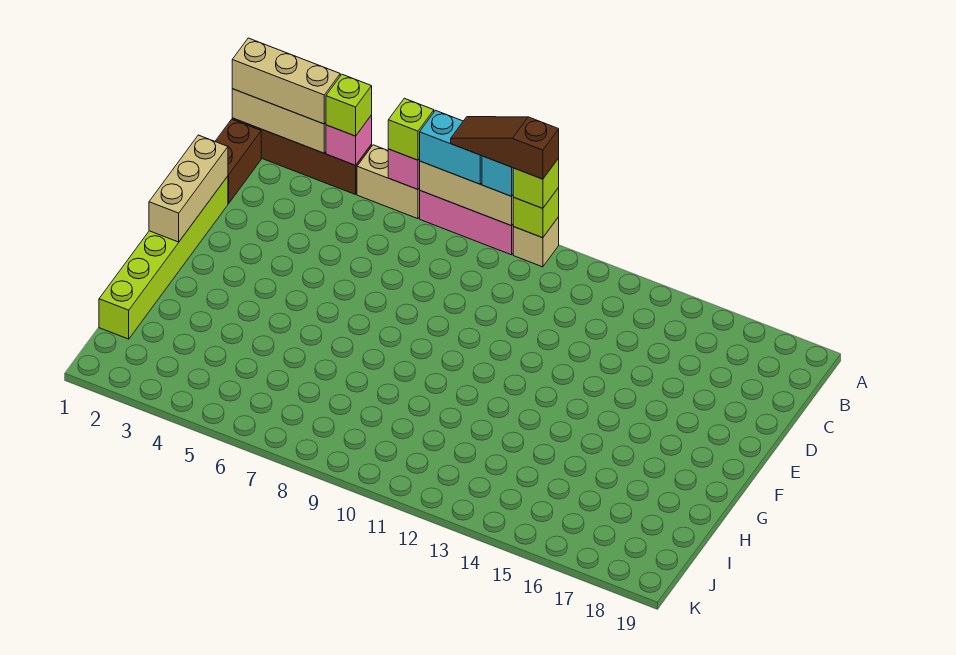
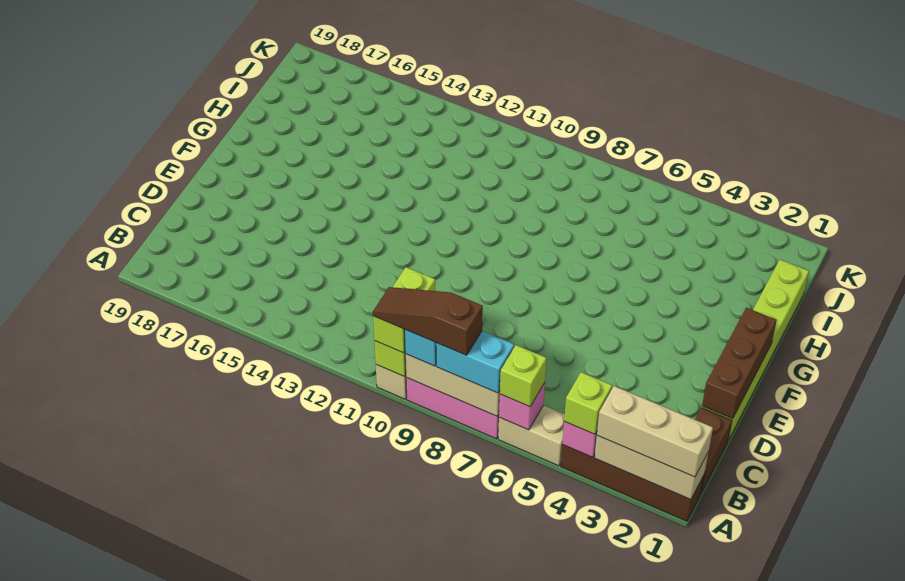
brown slope A8:A10 level 4 top 10 -> brown slope A8:A10 level 4 top 8
lime brick A10 level 3 -> lime brick A10:B10 level 3
tan brick D1:F1 level 2 -> brown brick D1:F1 level 2

